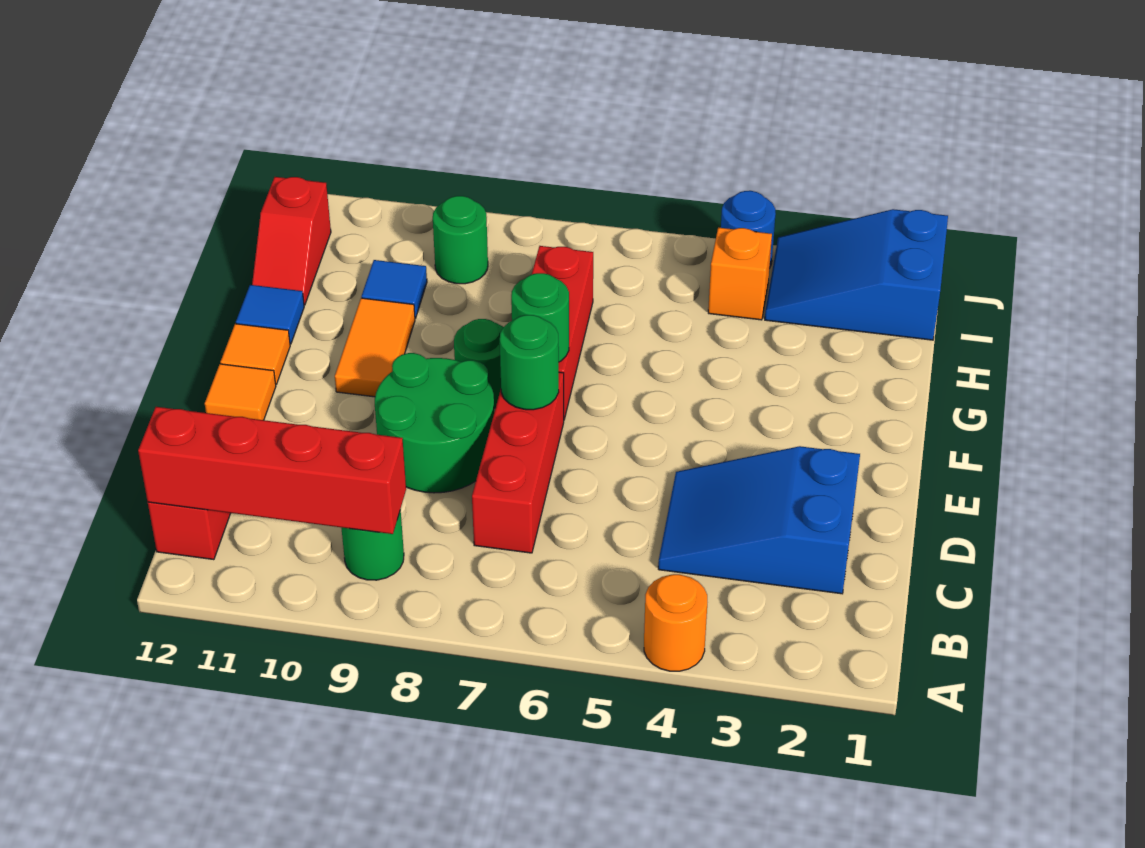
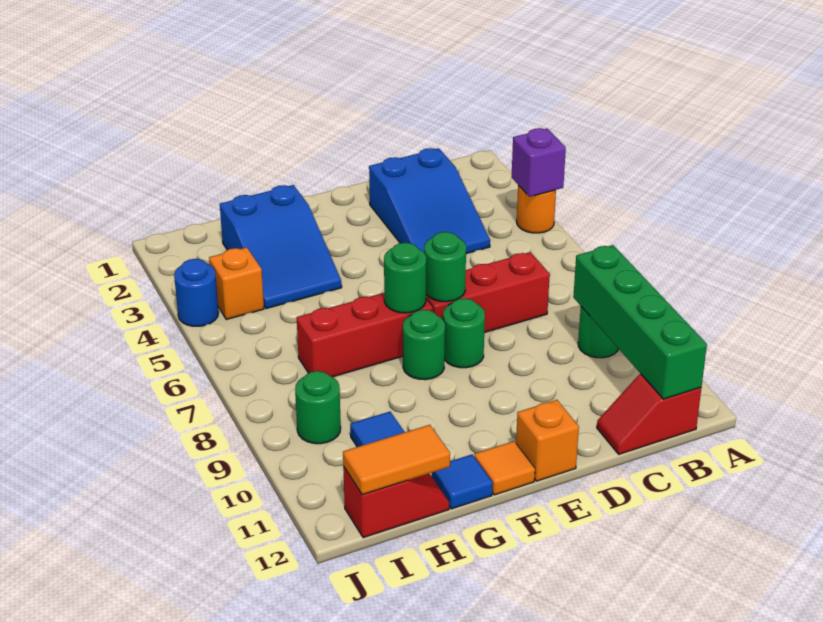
none -> purple brick A4 level 2
red brick B9:B12 level 2 -> green brick B9:B12 level 2
green round brick D8:E9 level 1 -> green round brick E8 level 1
orange tile E12 level 1 -> orange brick E12 level 1
orange tile F10:G10 level 1 -> orange tile H12:I12 level 2
blue slope I1:J3 level 1 top 1 -> blue slope G2:H4 level 1 top 2

